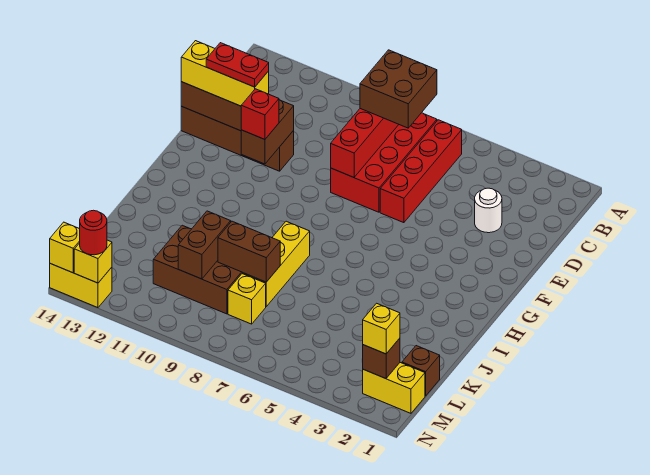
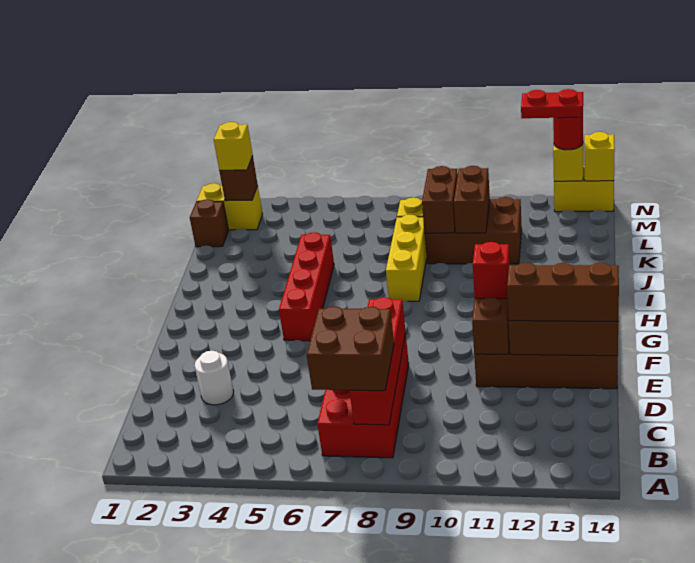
red brick B6:E6 level 1 -> red brick G5:J5 level 1
yellow brick E12:E14 level 3 -> brown brick E12:E14 level 3
red plate E12:E13 level 4 -> red plate N12:N13 level 4
brown brick K8:K9 level 2 -> brown brick K9:L9 level 2

